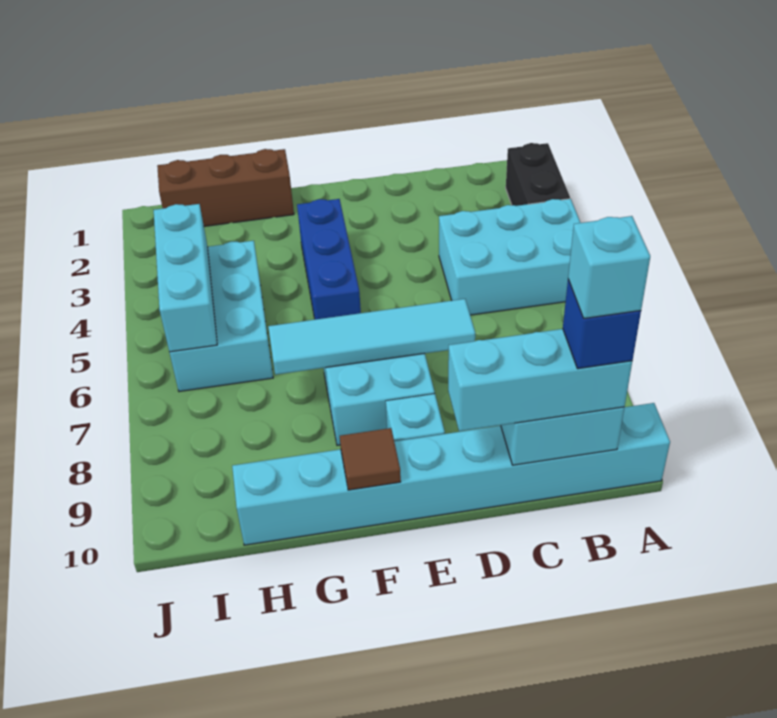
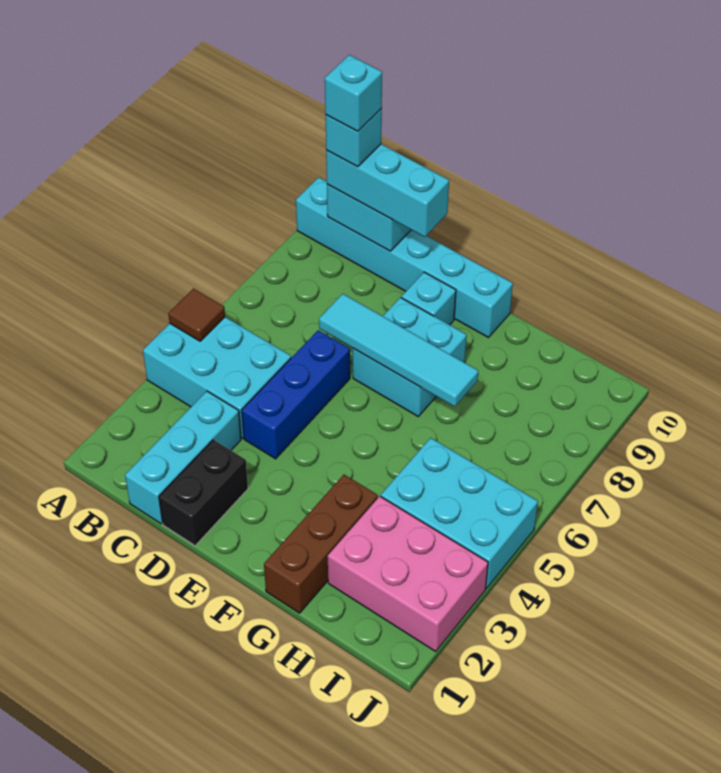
black brick A2:A3 level 1 -> black brick D1:D2 level 1
cyan brick A10:H10 level 1 -> cyan brick A10:F10 level 1
blue brick B10 level 4 -> cyan brick B10 level 4
blue brick F3:F5 level 1 -> blue brick D4:D6 level 1
brown tile F10 level 2 -> brown tile A5 level 2
brown brick G1:I1 level 1 -> brown brick G1:G3 level 1
none -> pink brick H2:J3 level 1
cyan brick H4:I6 level 1 -> cyan brick H4:J5 level 1
cyan brick I4:I6 level 2 -> cyan brick C1:C3 level 1

